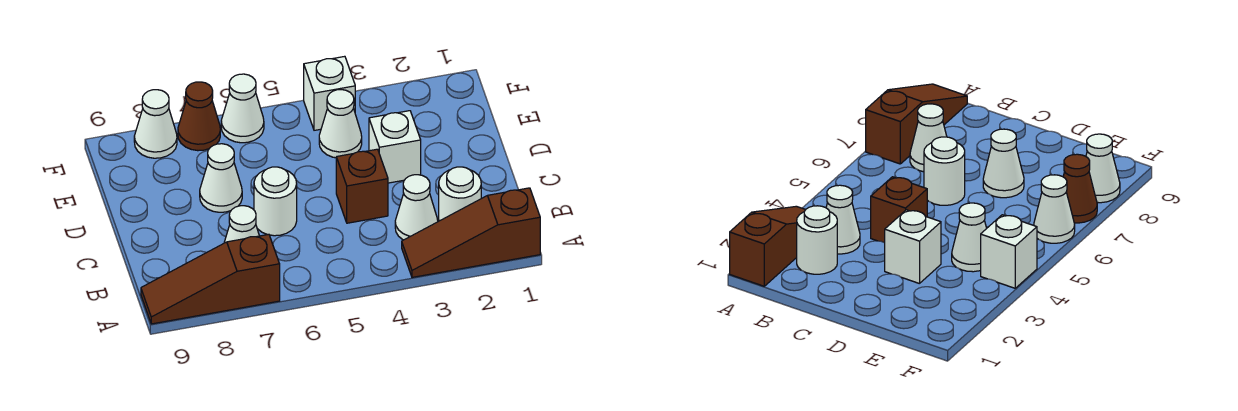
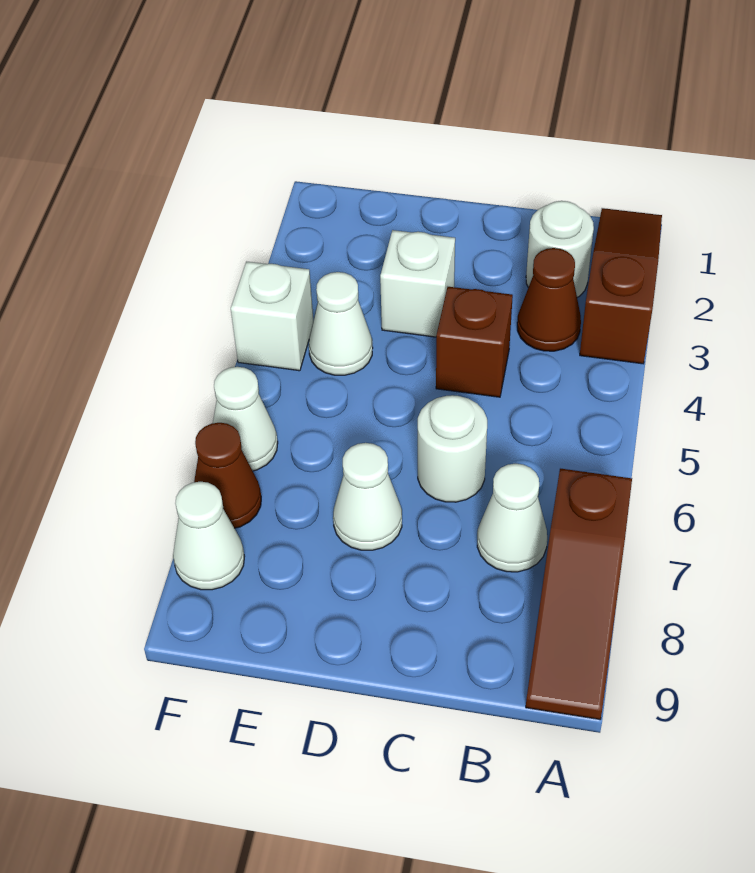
brown slope A1:A3 level 1 top 1 -> brown slope A1:A3 level 1 top 3
white cone B3 level 1 -> brown cone B3 level 1

